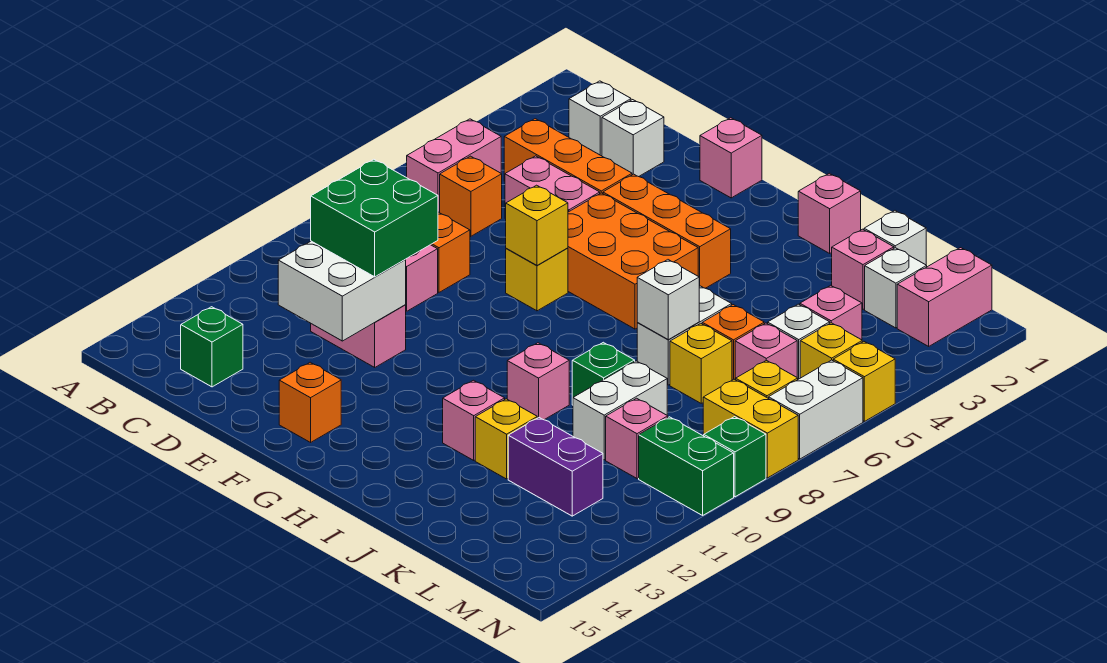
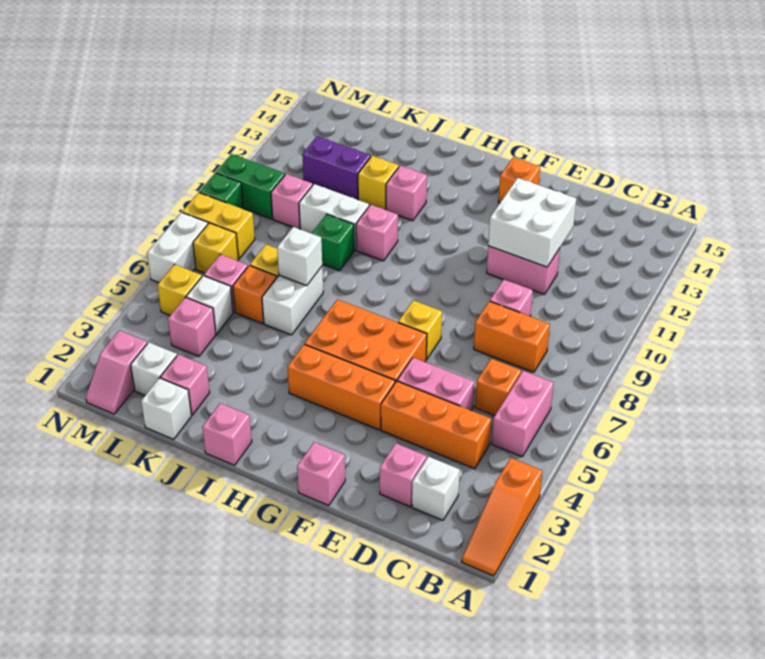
none -> orange slope A1:A3 level 1 top 3
green brick C14 level 1 -> none
white brick D2 level 1 -> pink brick D2 level 1
green brick D10:E11 level 3 -> none
yellow brick F7 level 2 -> none
white brick K9:K10 level 1 -> white brick J10:K10 level 1
pink brick M1:M2 level 1 -> pink slope M1:M2 level 1 top 2
yellow brick N5 level 1 -> none

